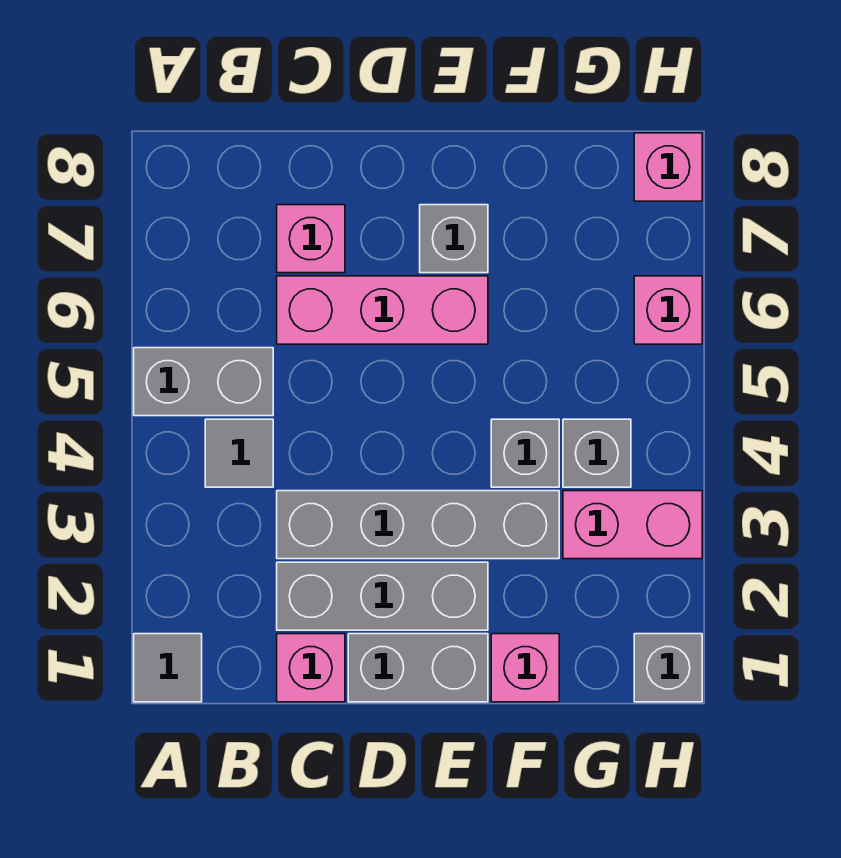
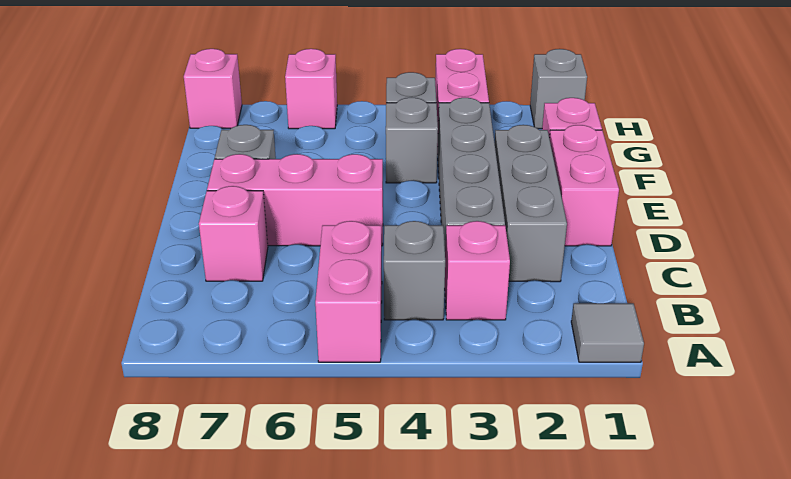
grey brick A5:B5 level 1 -> pink brick A5:B5 level 1
grey tile B4 level 1 -> grey brick B4 level 1
pink brick C1 level 1 -> pink brick B3 level 1
pink brick C6:E6 level 1 -> pink brick D5:D7 level 1
grey brick D1:E1 level 1 -> pink brick D1:E1 level 1

